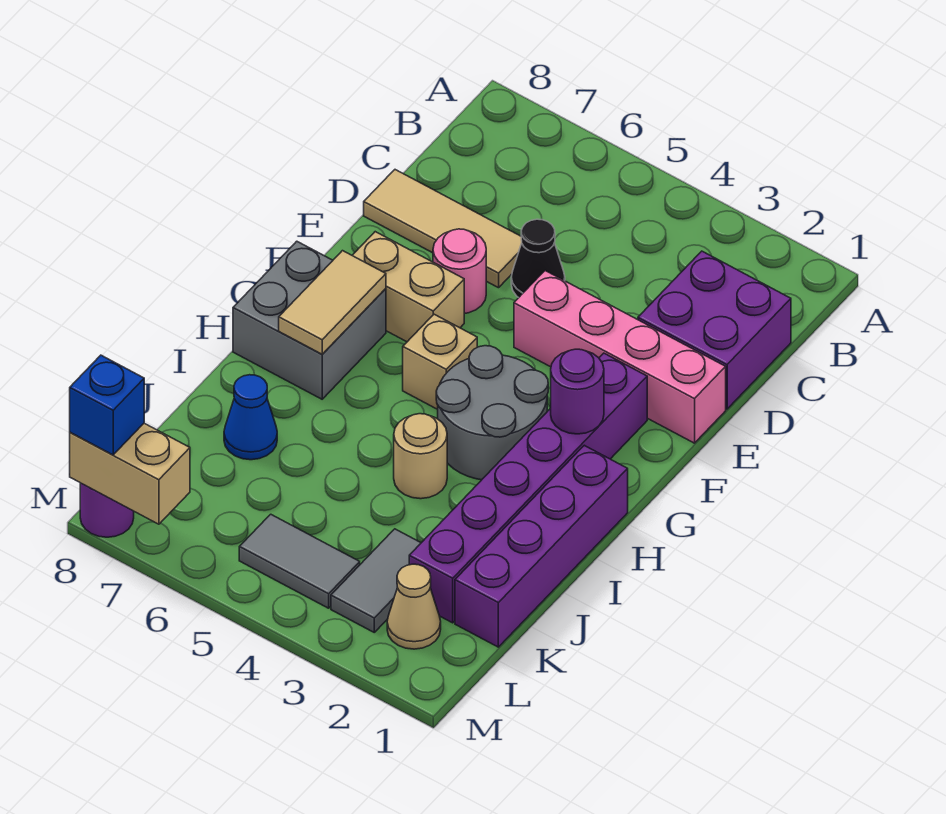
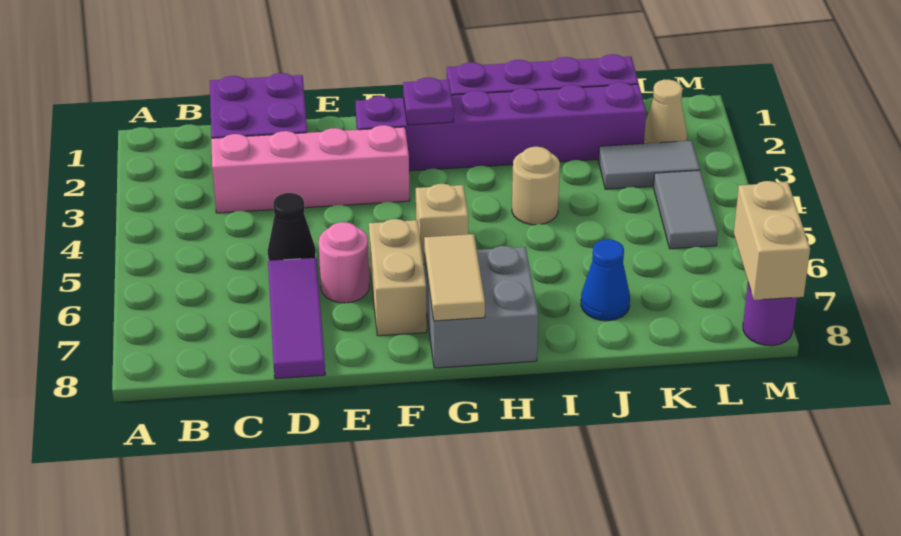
tan tile D6:D8 level 1 -> purple tile D6:D8 level 1
pink brick E1:E4 level 1 -> pink brick C3:F3 level 1
purple round brick G2 level 2 -> purple plate G2 level 2
grey round brick G3:H4 level 1 -> none
tan tile G7:H7 level 2 -> tan tile G7:G8 level 2
blue brick M8 level 3 -> none

